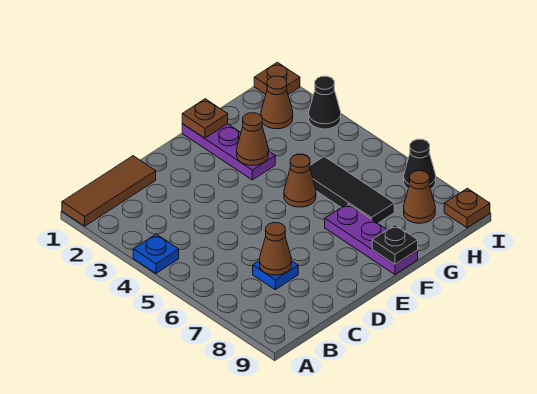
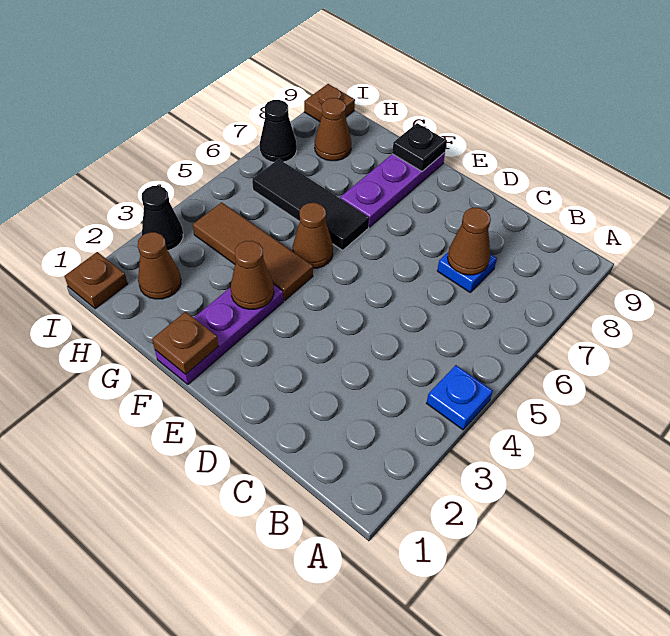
brown tile A1:C1 level 1 -> brown tile F4:H4 level 1
black tile G5:G7 level 1 -> black tile F6:H6 level 1

